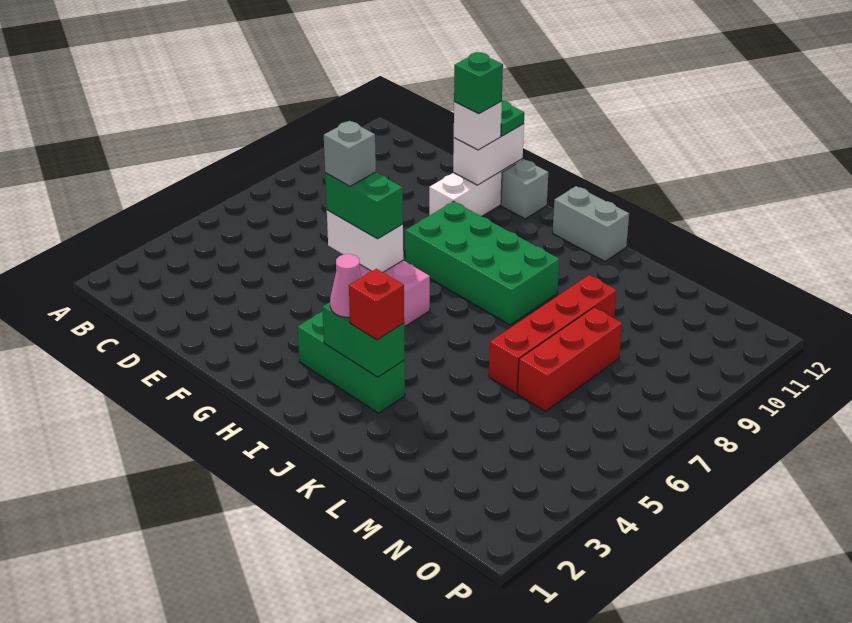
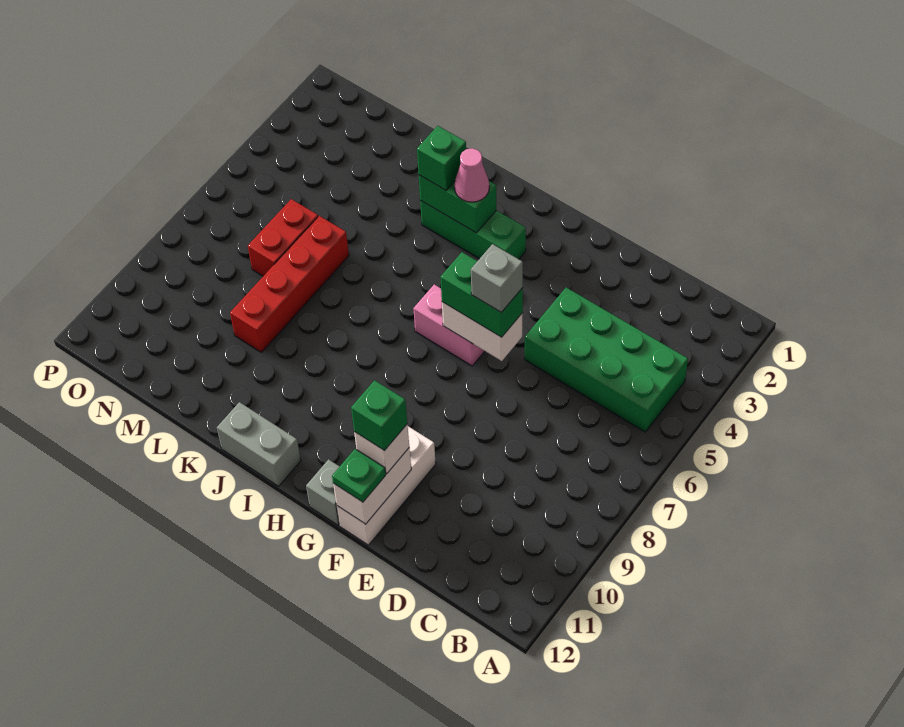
green brick G8:J9 level 1 -> green brick B4:E5 level 1
red brick J3 level 3 -> green brick J3 level 3
red brick M6:M8 level 1 -> red brick M6:M7 level 1

